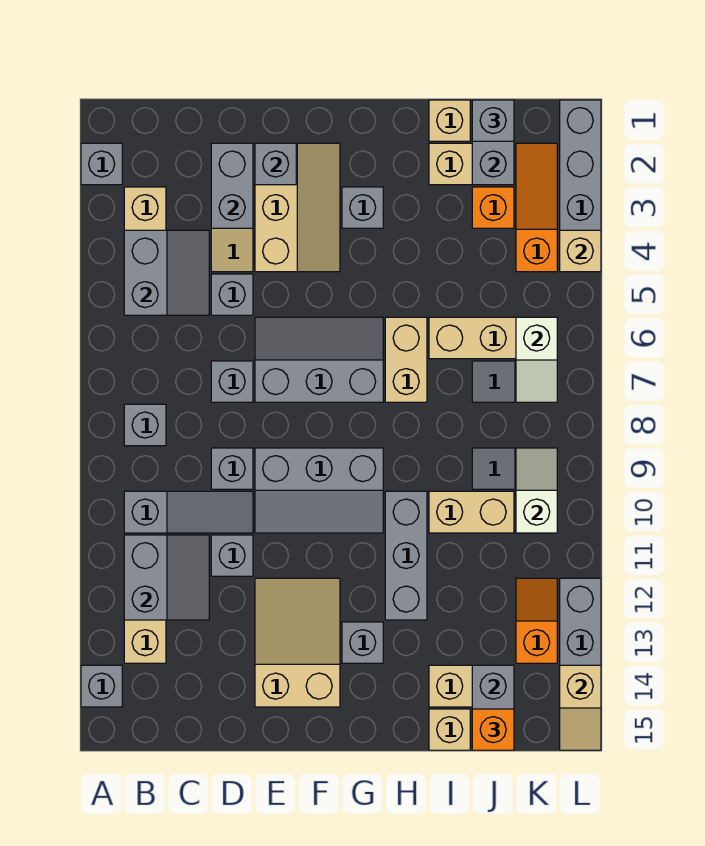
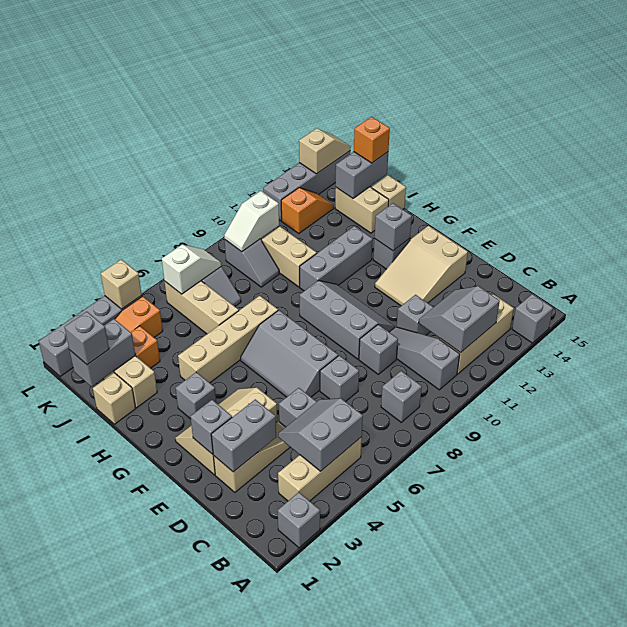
none -> grey brick G13 level 2
tan brick H6:H7 level 1 -> tan brick H4:H7 level 1
orange slope K12:K13 level 1 top 13 -> orange slope K12:K13 level 1 top 12

